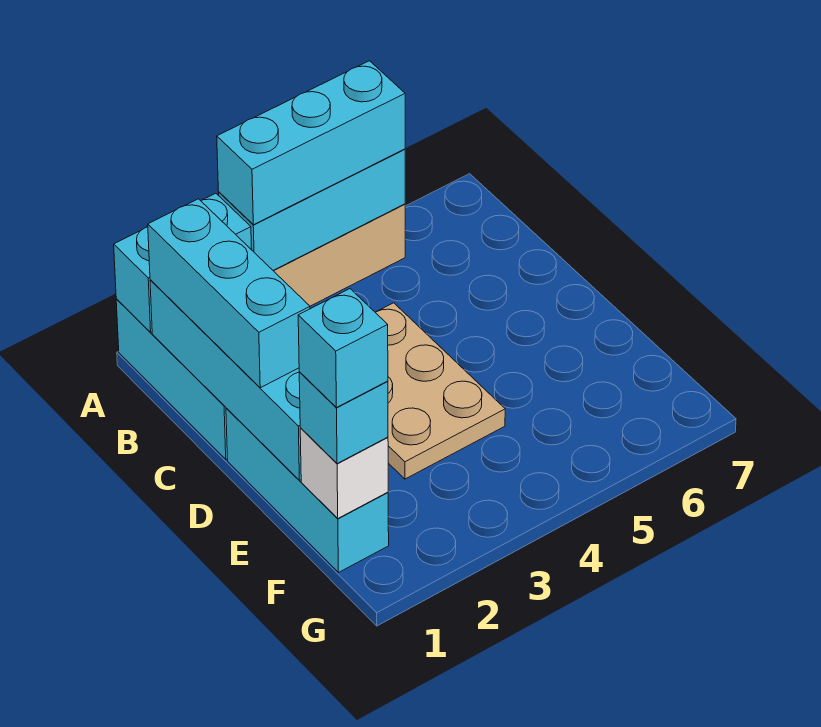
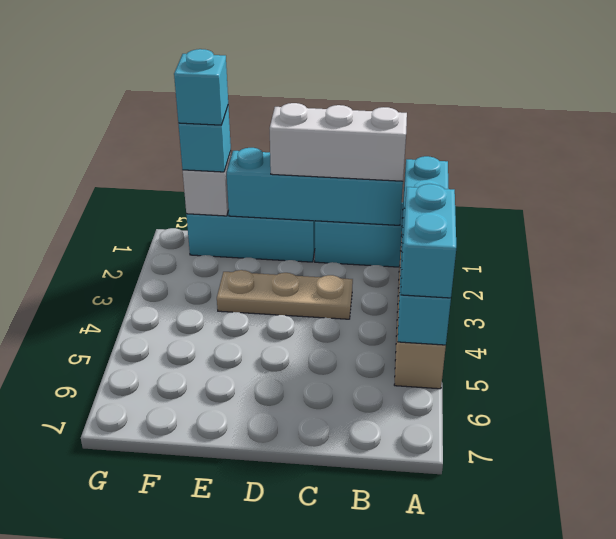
cyan brick A3:A5 level 3 -> cyan brick A4:A5 level 3
cyan brick B1:D1 level 3 -> white brick B1:D1 level 3
tan plate C3:E4 level 1 -> tan plate C3:E3 level 1

